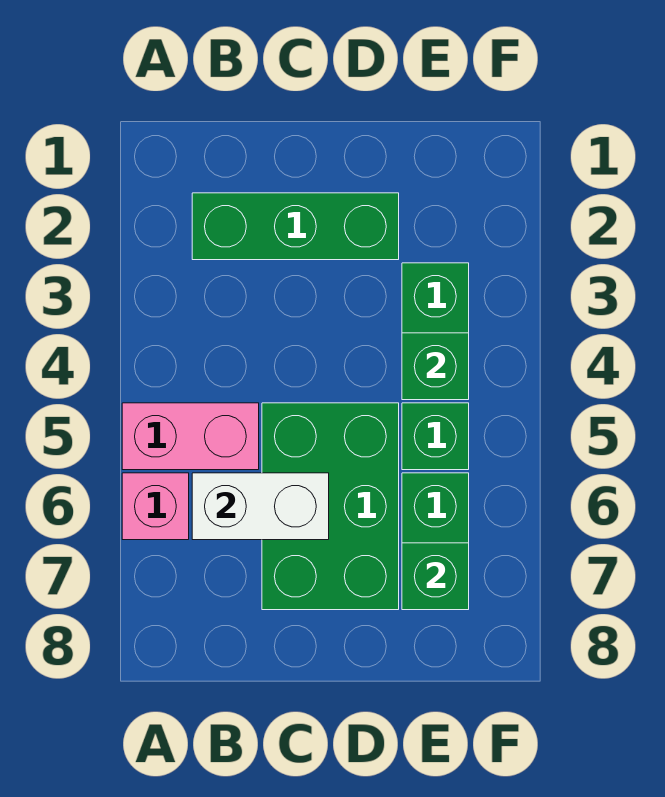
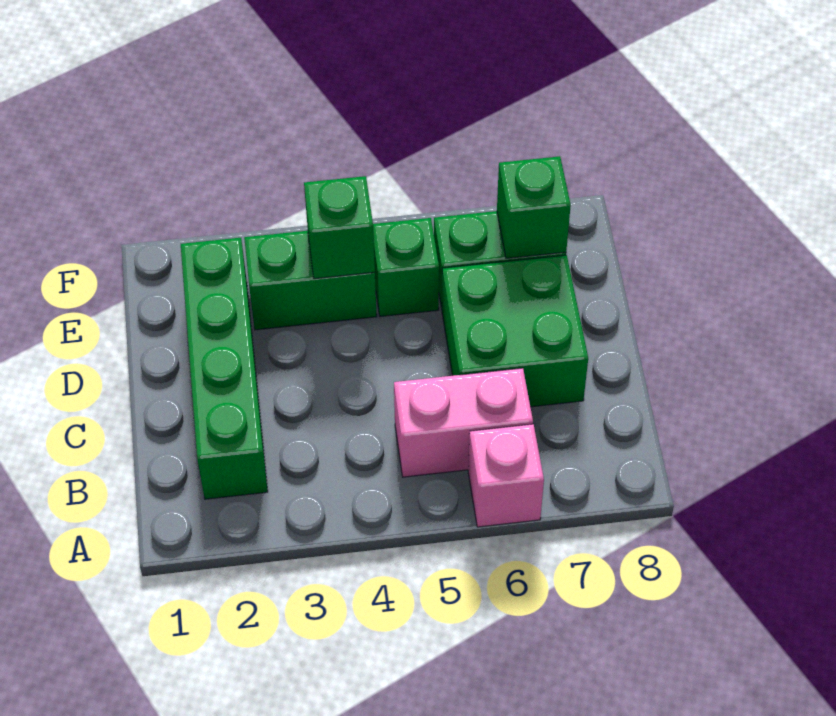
pink brick A5:B5 level 1 -> pink brick B5:B6 level 1
green brick B2:D2 level 1 -> green brick B2:E2 level 1
white brick B6:C6 level 2 -> none
green brick C5:D7 level 1 -> green brick C6:D7 level 1

